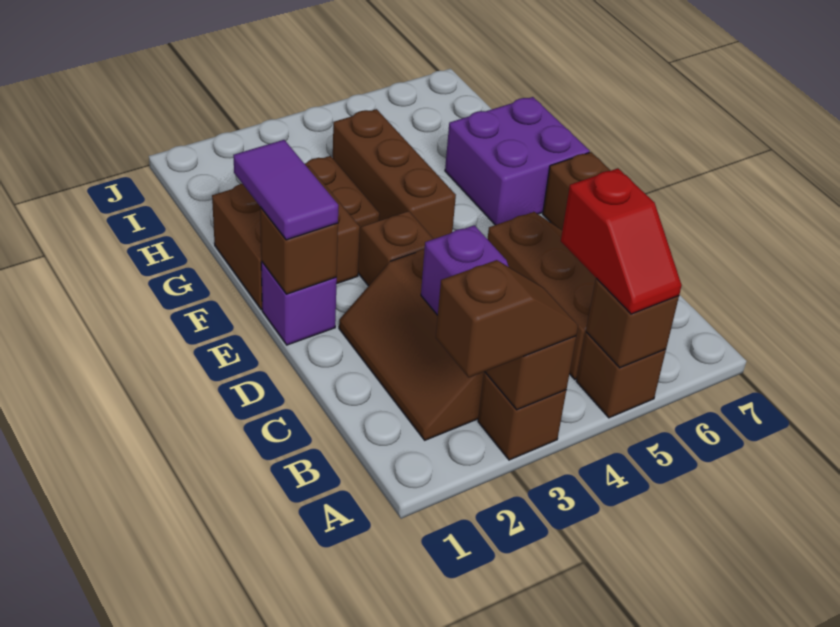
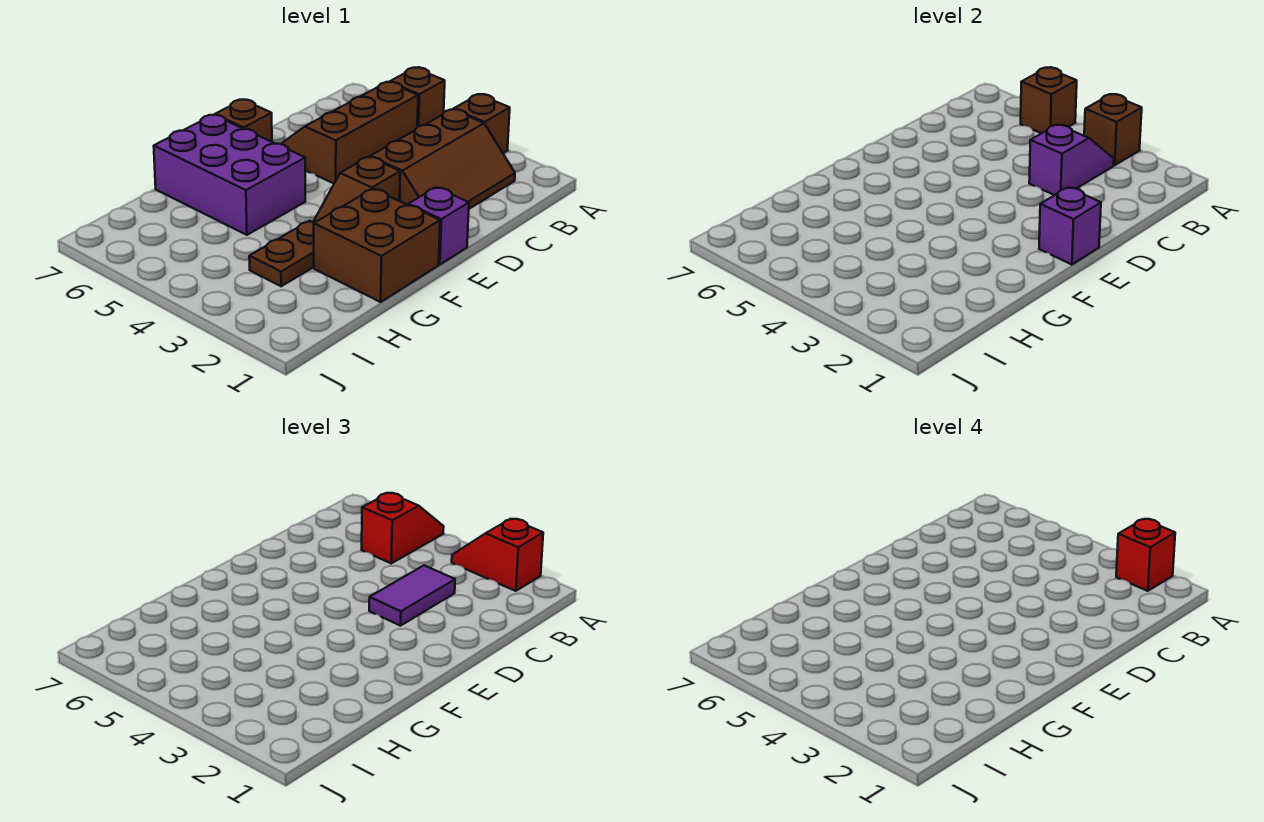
brown slope A2:A3 level 3 top 2 -> red slope A2:A3 level 3 top 2
none -> red brick A2 level 4
brown brick E1 level 2 -> purple brick E1 level 2
purple tile E1:F1 level 3 -> purple tile C3:D3 level 3
brown brick F4:H4 level 1 -> none
purple brick F6:G7 level 1 -> purple brick F5:G7 level 1

